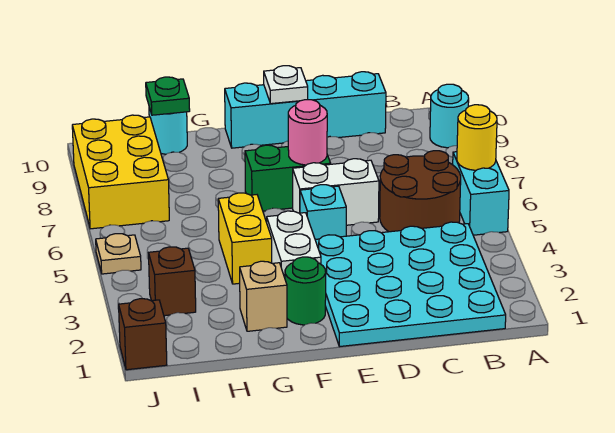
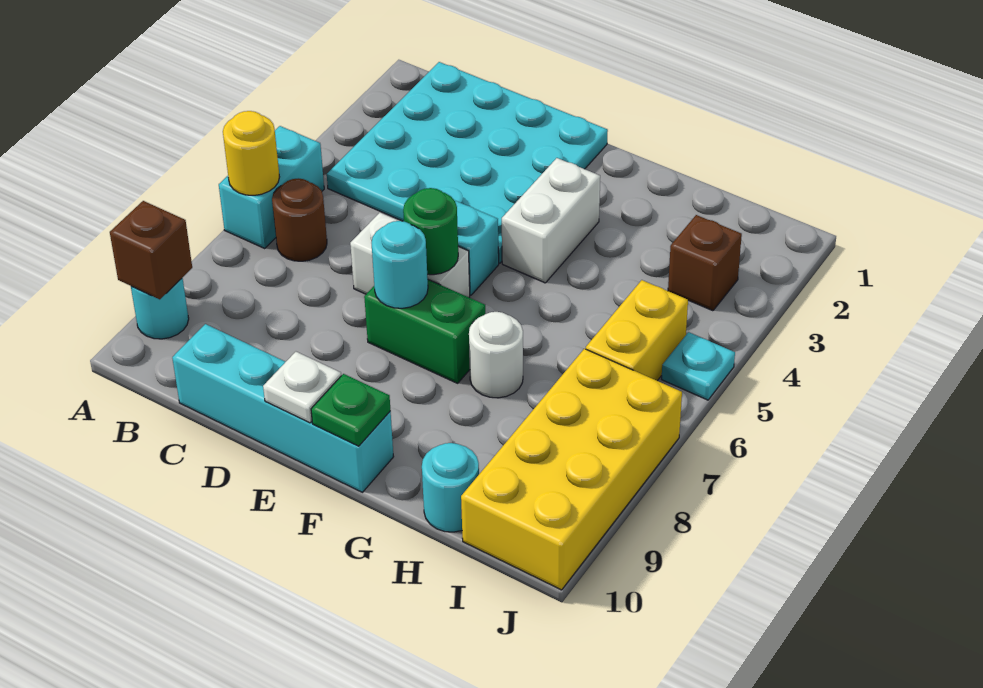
brown round brick B5:C6 level 1 -> brown round brick B6 level 1
pink round brick E7 level 2 -> cyan round brick E7 level 2
green round brick F2 level 1 -> green round brick E6 level 2
tan brick G2 level 1 -> none
yellow brick G4:G5 level 1 -> yellow brick I5:I6 level 1
none -> white round brick G7 level 1
green plate H10 level 2 -> green plate F10 level 2
yellow brick I7:J9 level 1 -> yellow brick I7:J10 level 1
brown brick J1 level 1 -> brown brick A9 level 2
tan plate J5 level 1 -> cyan plate J5 level 1

